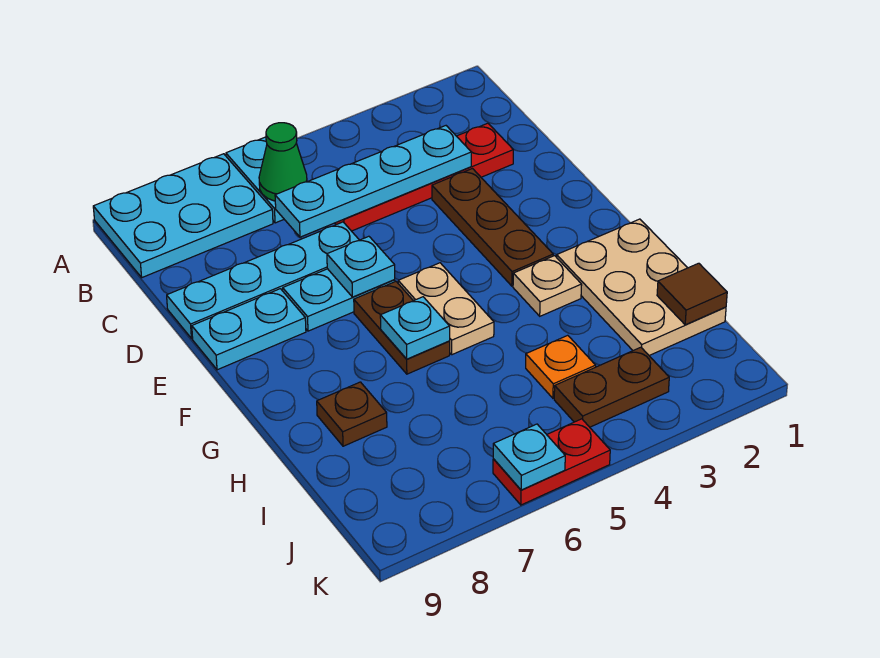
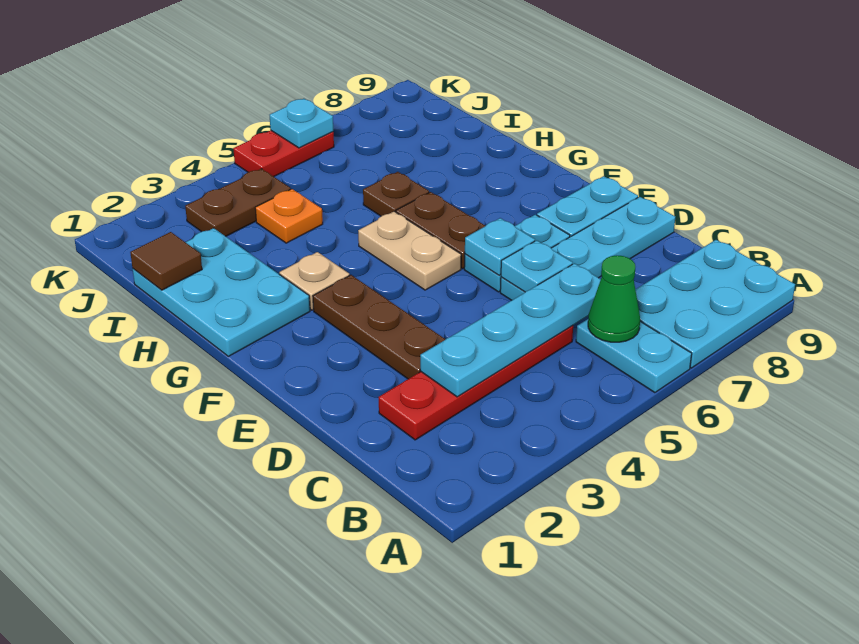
tan plate G1:I2 level 1 -> cyan plate G1:I2 level 1
cyan plate G6 level 2 -> cyan plate D6 level 2
brown plate H8 level 1 -> brown plate H6 level 1

